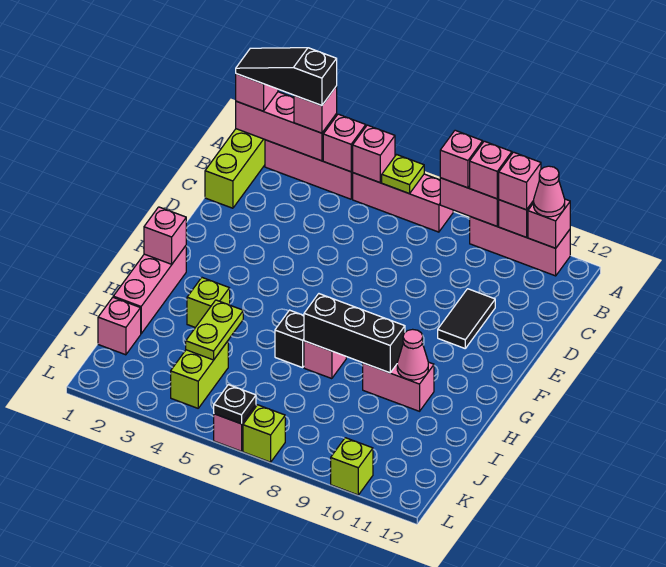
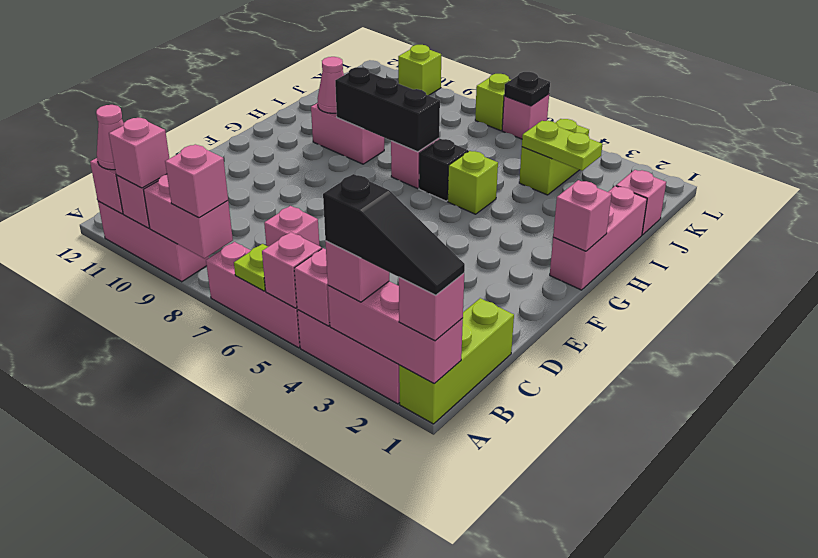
pink brick A9 level 3 -> pink brick C7 level 1
black tile D10:E10 level 1 -> none
lime brick H3 level 1 -> lime brick H5 level 1
lime plate I4:J4 level 2 -> lime plate J3:J4 level 2

